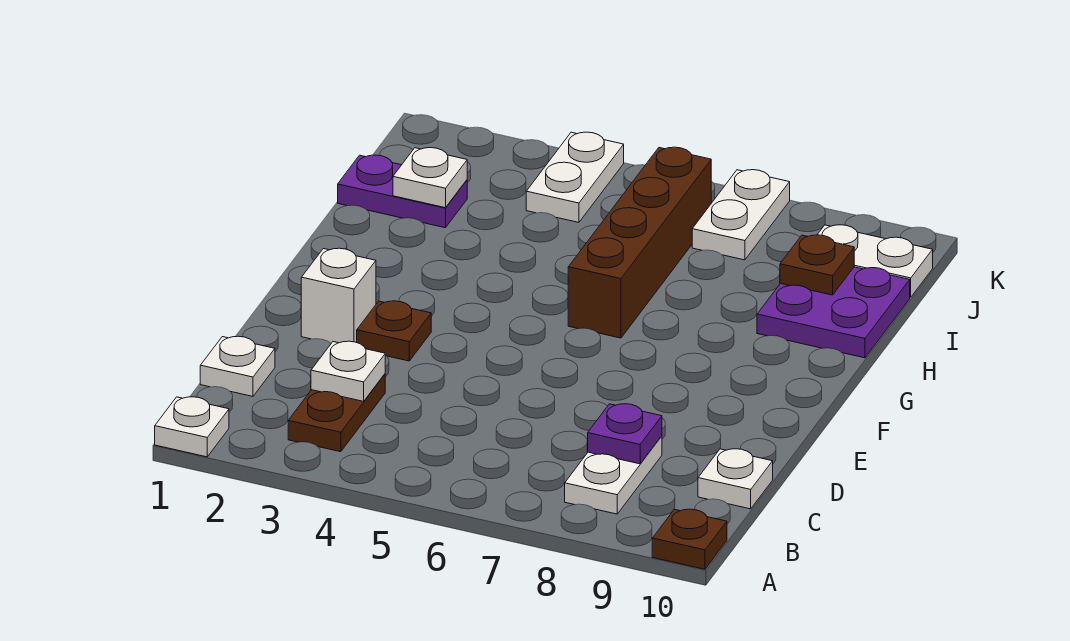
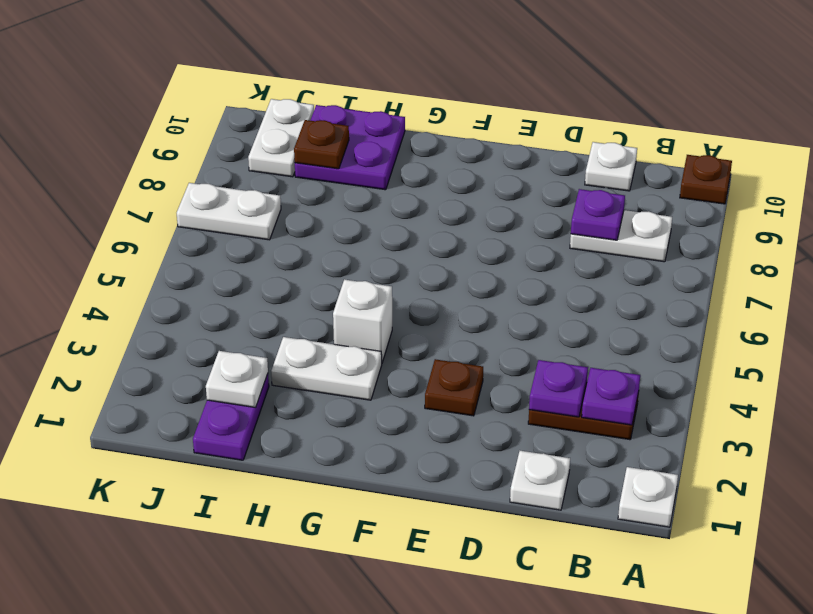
none -> purple plate B3 level 2
white plate C3 level 2 -> purple plate C3 level 2
white brick E2 level 1 -> white brick G4 level 1
brown brick G6:J6 level 1 -> none
white plate J4:K4 level 1 -> white plate G3:H3 level 1

